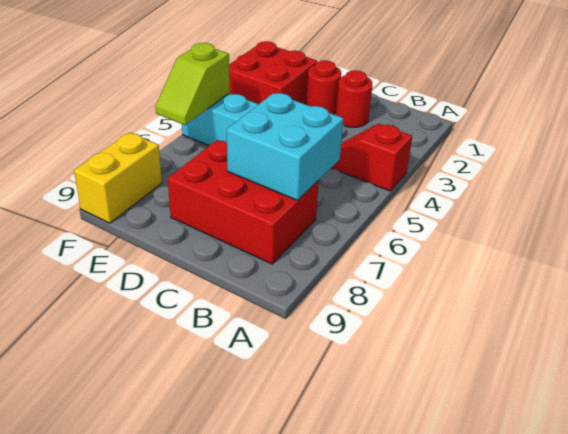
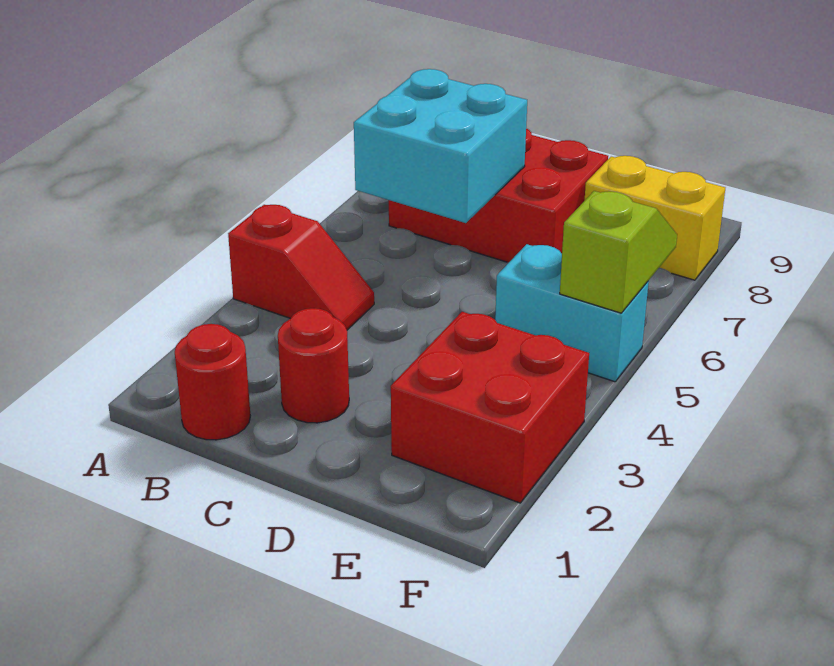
red round brick D2 level 1 -> red round brick B1 level 1
yellow brick F8:F9 level 1 -> yellow brick E8:F8 level 1

